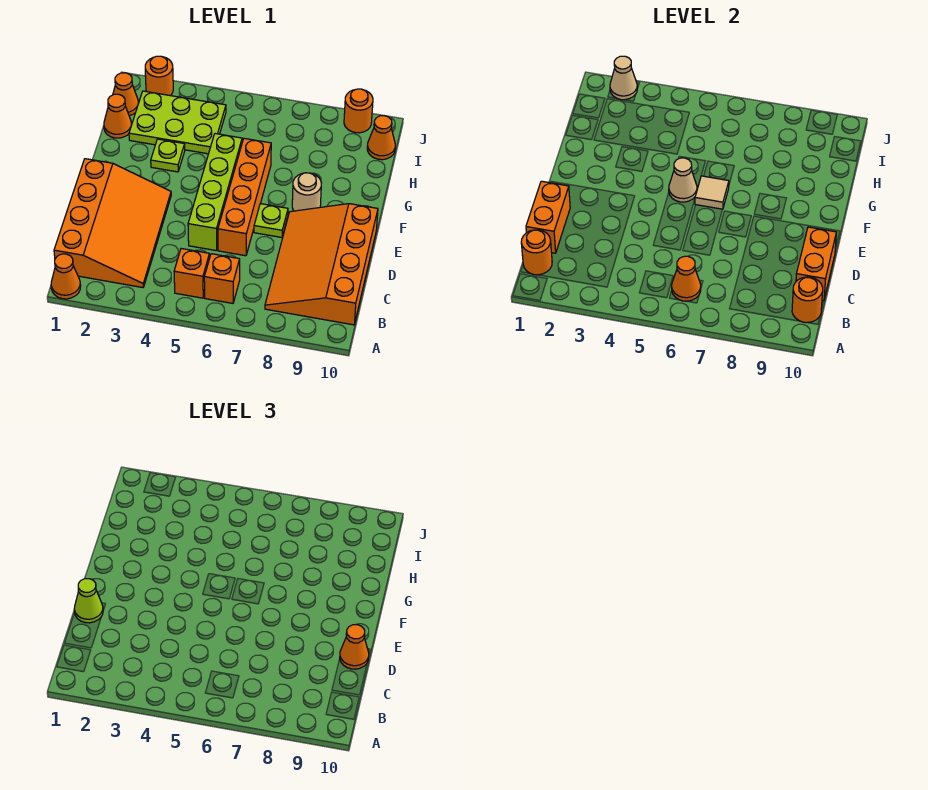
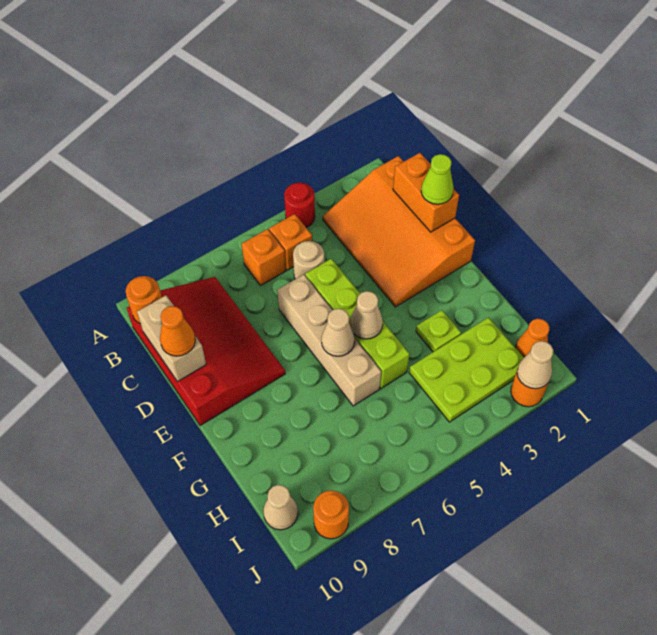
orange cone A1 level 1 -> none
none -> red round brick A4 level 1
orange round brick B1 level 2 -> none
orange cone B6 level 2 -> none
orange slope B8:E10 level 1 top 10 -> red slope B8:E10 level 1 top 10
orange brick C10:D10 level 2 -> tan brick C10:D10 level 2
orange brick D6:G6 level 1 -> tan brick D6:G6 level 1
lime plate E7 level 1 -> none
tan tile F6 level 2 -> tan cone F6 level 2
tan round brick F8 level 1 -> tan round brick C5 level 1
orange cone H1 level 1 -> none
orange cone I10 level 1 -> tan cone I10 level 1

